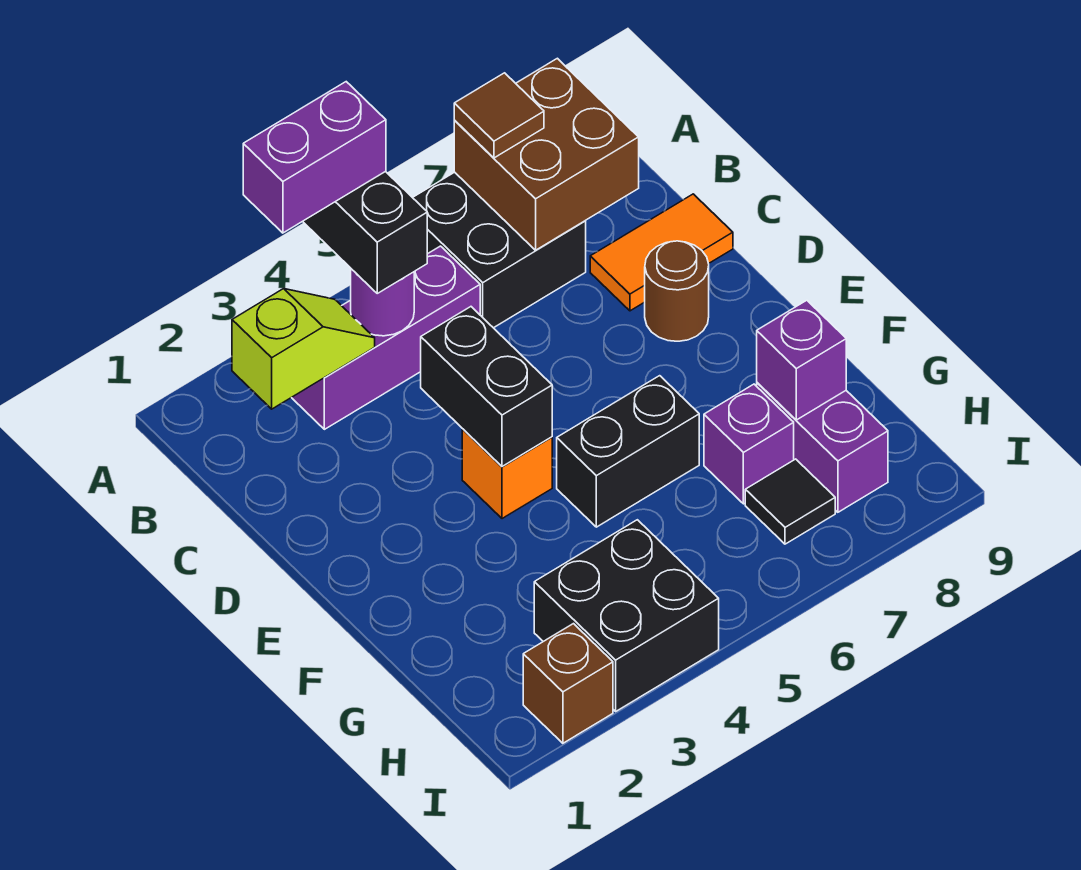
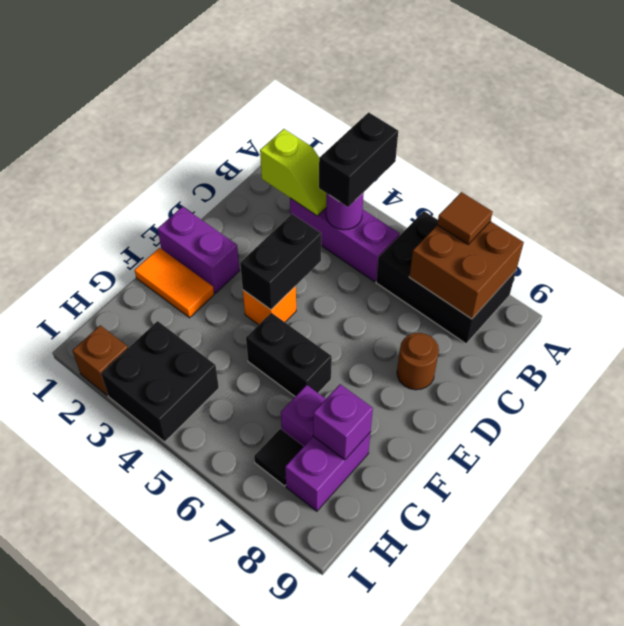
purple brick A3:A4 level 4 -> purple brick E1:E2 level 1
black brick A6:B7 level 1 -> black brick A6:B8 level 1
orange tile C8:C9 level 1 -> orange tile F1:F2 level 1

